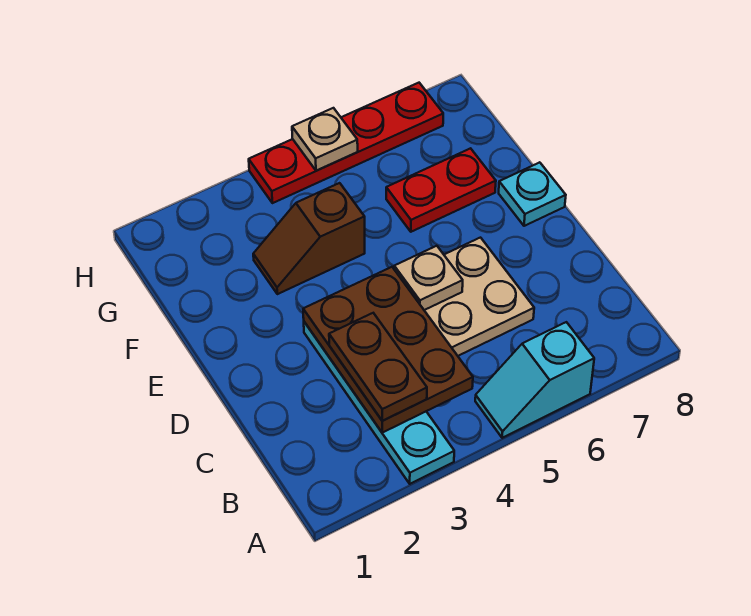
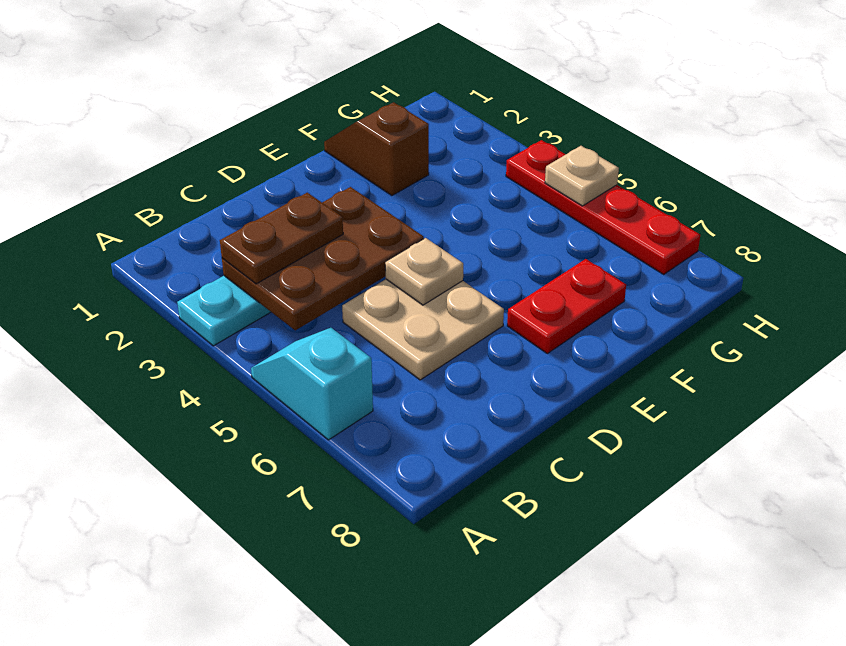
cyan plate E8 level 1 -> none
brown slope F3:F4 level 1 top 4 -> brown slope F1:F2 level 1 top 2
red plate F6:F7 level 1 -> red plate E7:F7 level 1

